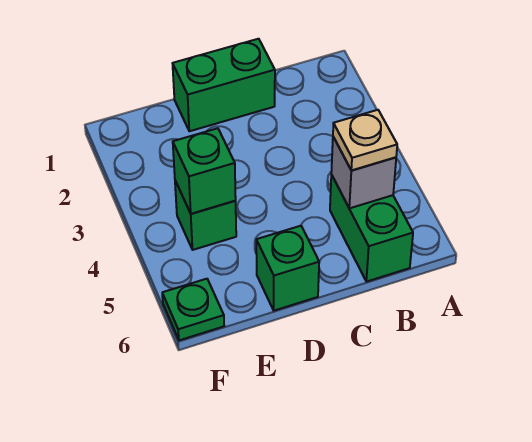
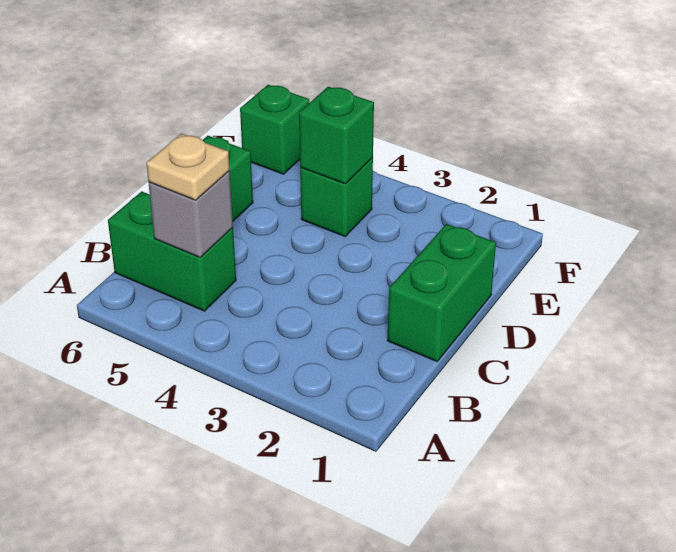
green plate F6 level 1 -> green brick F6 level 1

